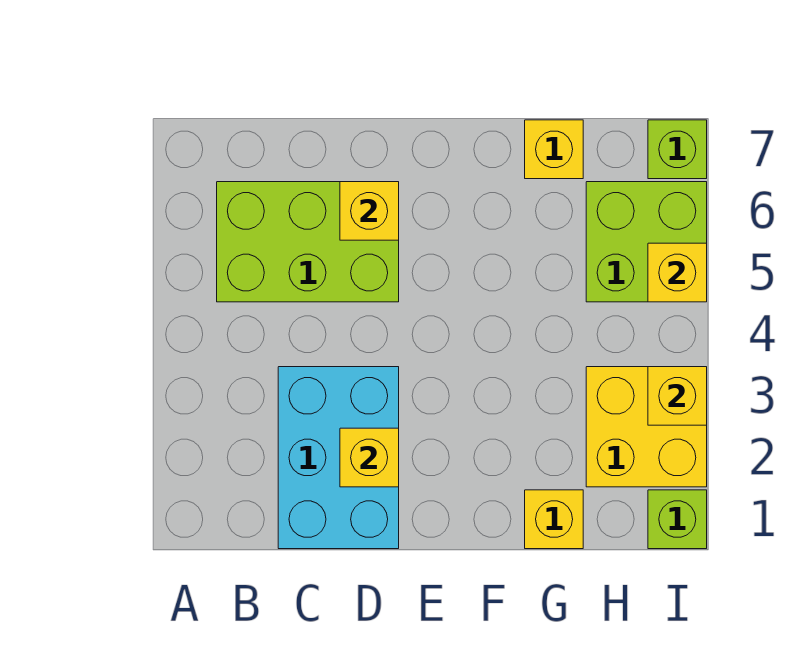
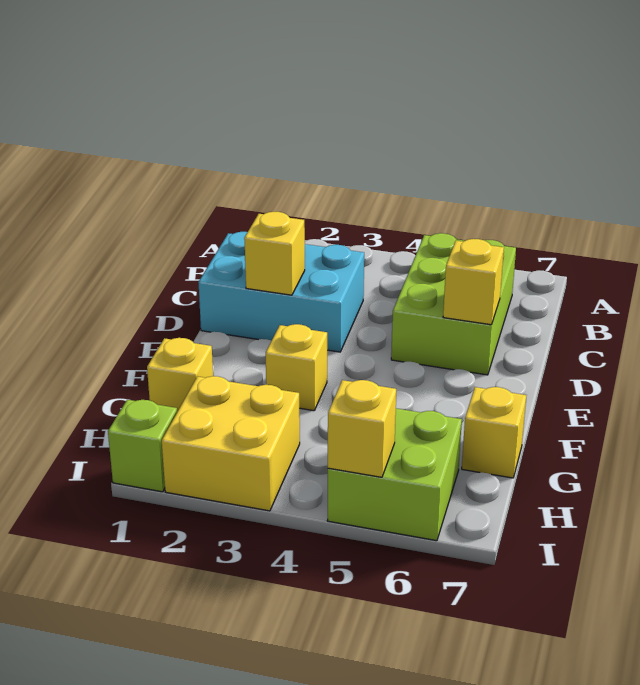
yellow brick I3 level 2 -> yellow brick F3 level 1
lime brick I7 level 1 -> none

